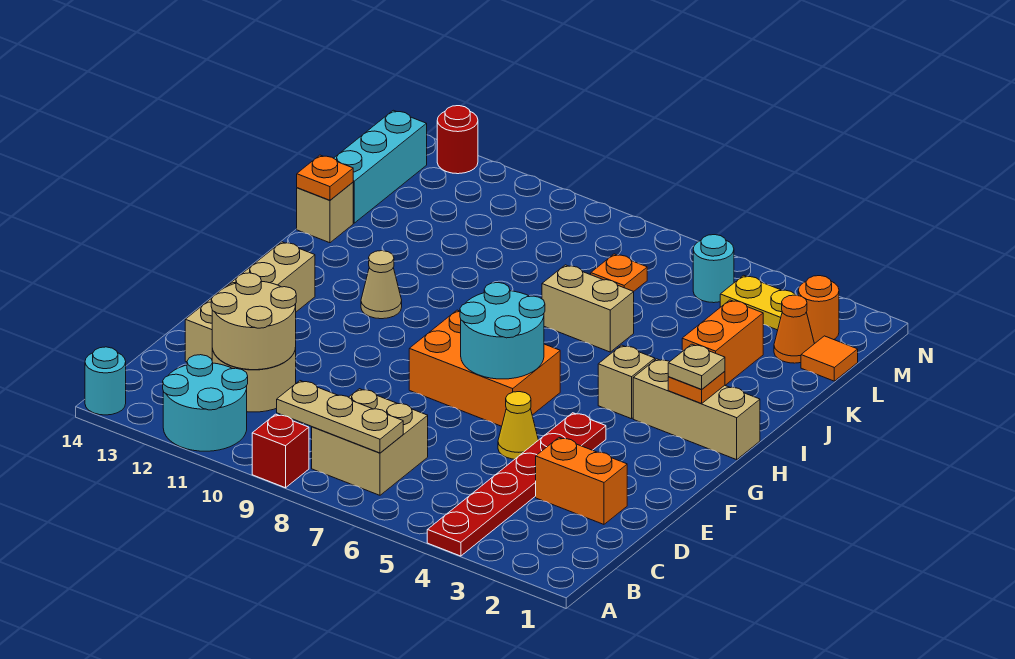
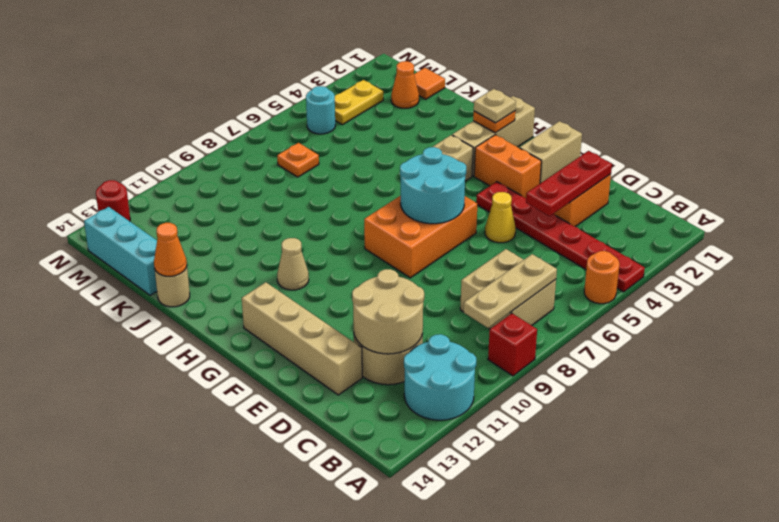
cyan round brick A14 level 1 -> none
none -> red plate D2:D4 level 2
orange brick J3:K3 level 1 -> orange brick F3:G3 level 1
tan brick J6:J7 level 1 -> tan brick F1:F2 level 1
tan brick J14 level 1 -> tan round brick J14 level 1
orange plate J14 level 2 -> orange cone J14 level 2
orange round brick M2 level 1 -> orange round brick A5 level 1

